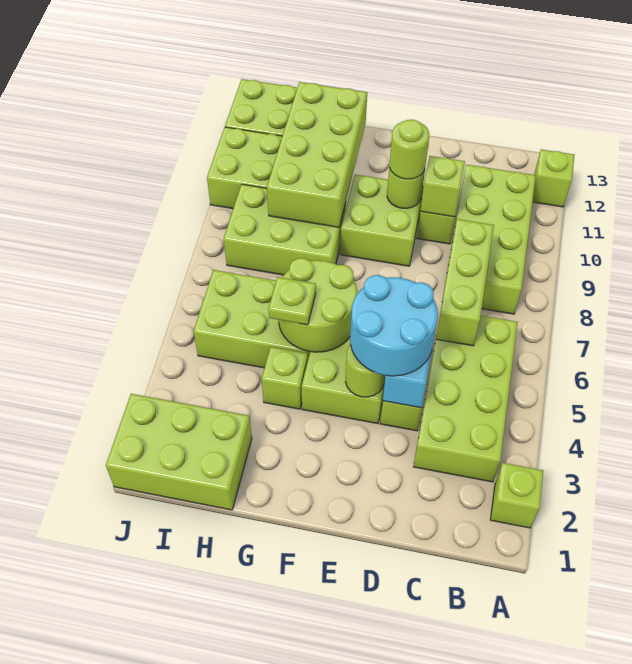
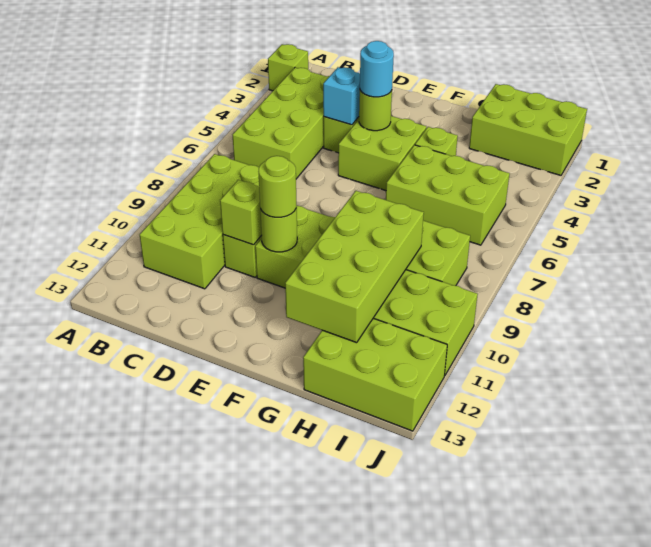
lime brick A12 level 1 -> none
lime brick C6:C8 level 2 -> none
cyan round brick D4:E5 level 3 -> cyan round brick E4 level 3
lime round brick F5:G6 level 2 -> none
lime plate G5 level 3 -> none

